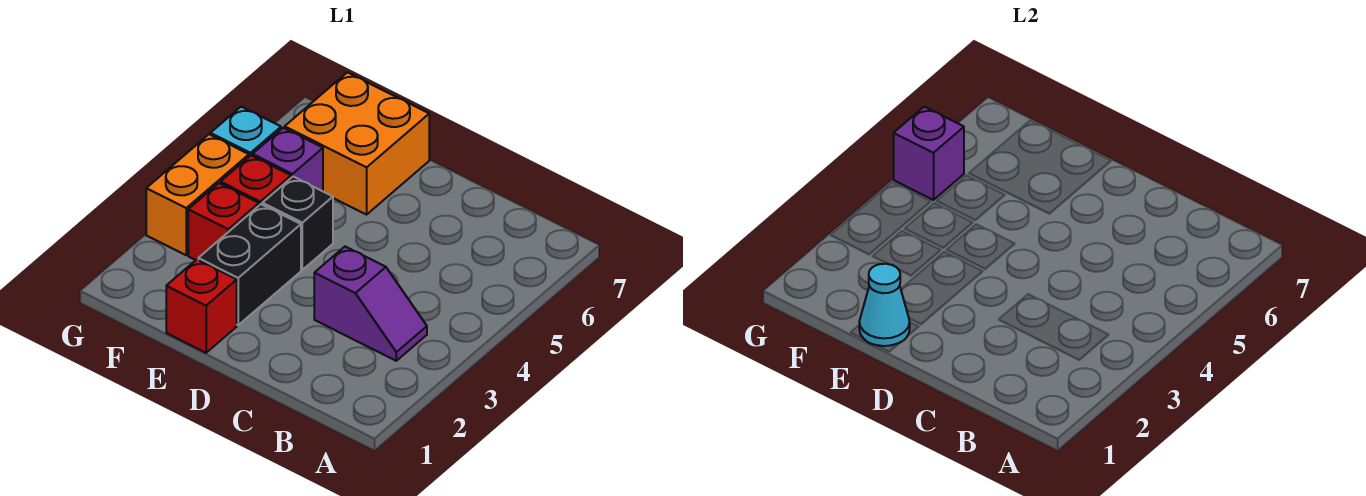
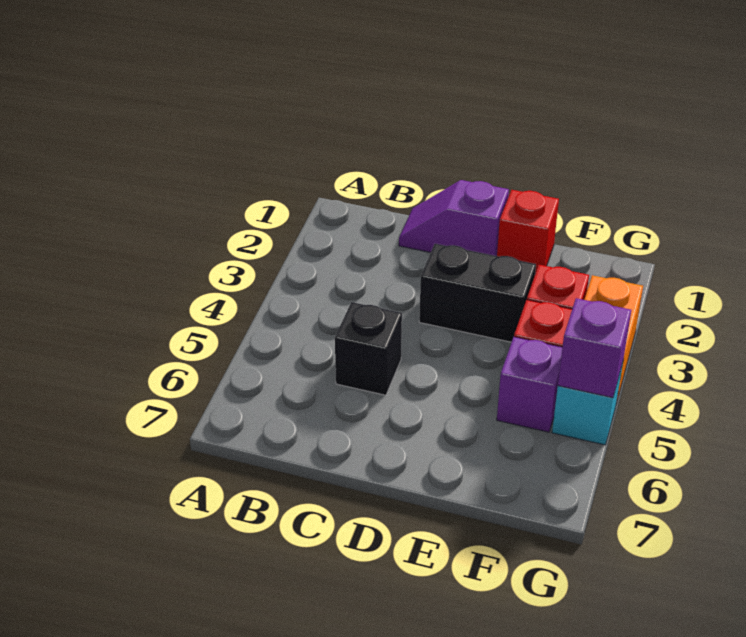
purple slope B3:C3 level 1 top C -> purple slope C1:D1 level 1 top D
cyan cone E1 level 2 -> none
black brick E2:E3 level 1 -> black brick D3:E3 level 1
black brick E4 level 1 -> black brick C5 level 1
orange brick E6:F7 level 1 -> none

